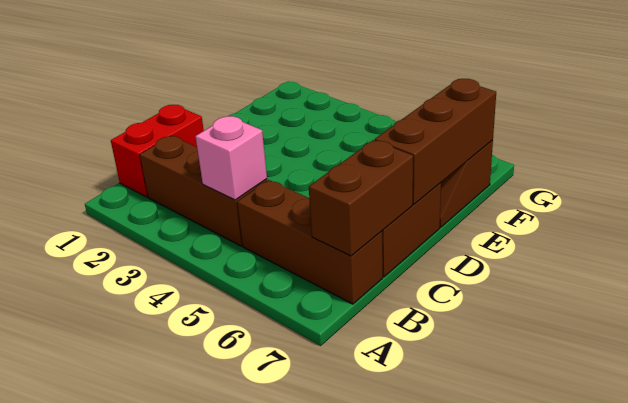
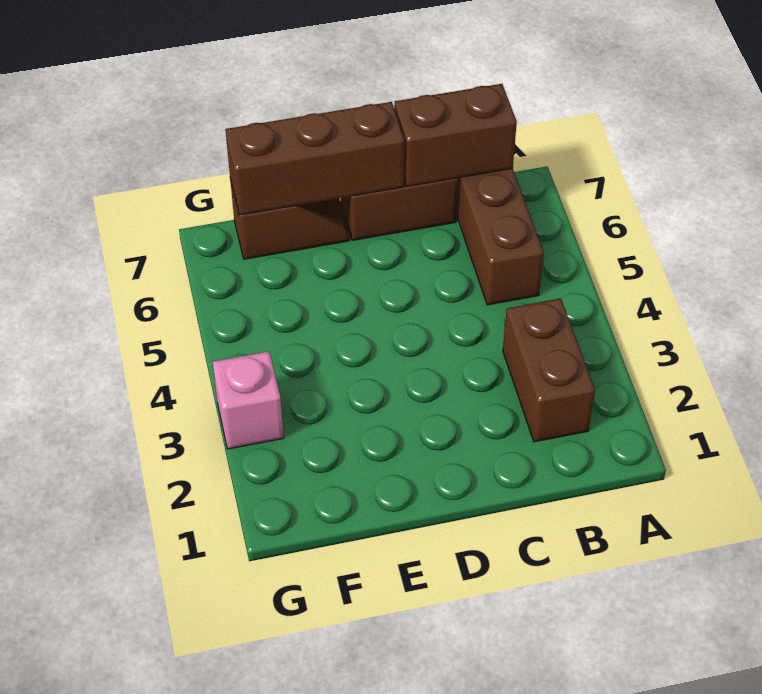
red brick B1:C1 level 1 -> none
brown brick B2:B4 level 1 -> brown brick B2:B3 level 1
pink brick B4 level 2 -> pink brick G3 level 1

